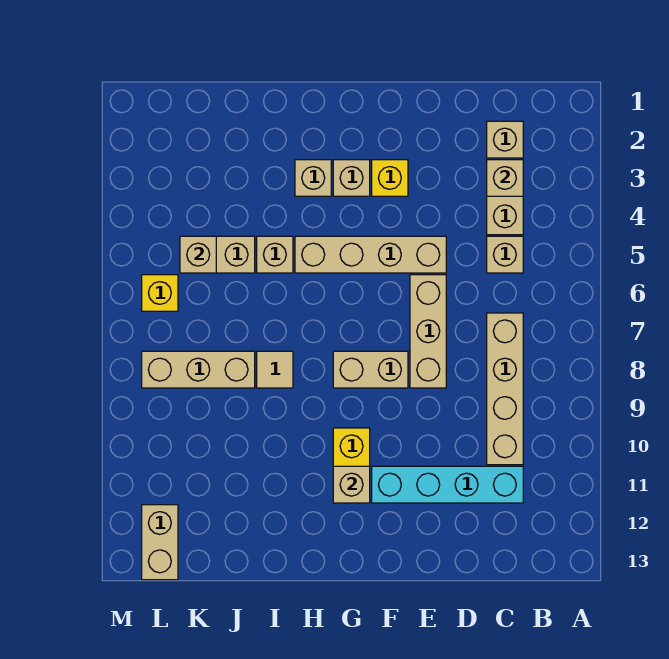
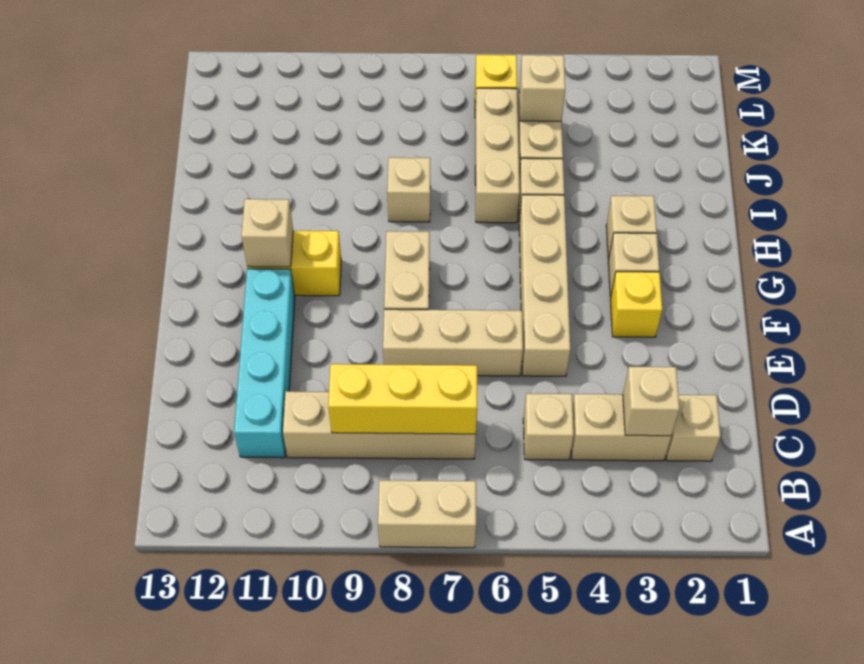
none -> yellow brick C7:C9 level 2
tan tile I8 level 1 -> tan brick I8 level 1
tan brick J8:L8 level 1 -> tan brick I6:K6 level 1
tan brick L12:L13 level 1 -> tan brick A7:A8 level 1

